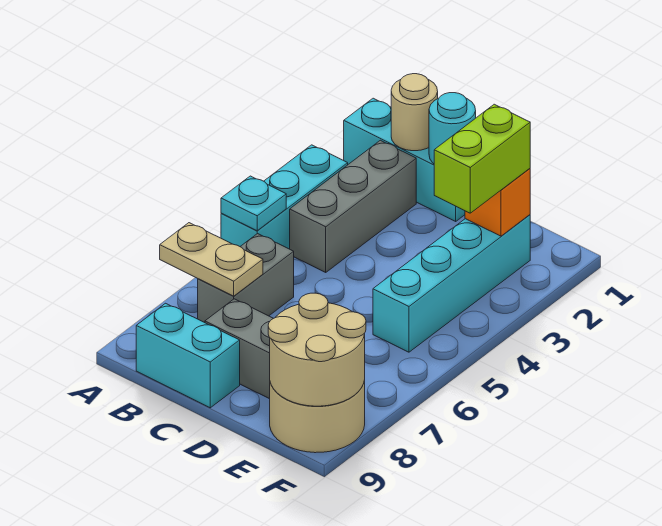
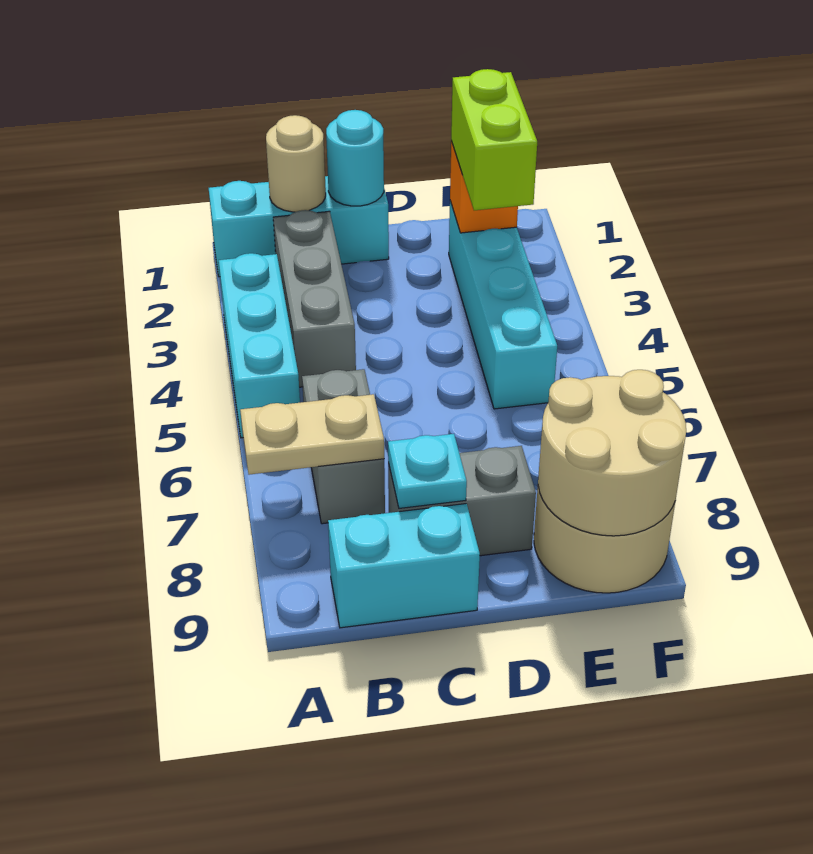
cyan plate A5 level 2 -> cyan plate C8 level 2

